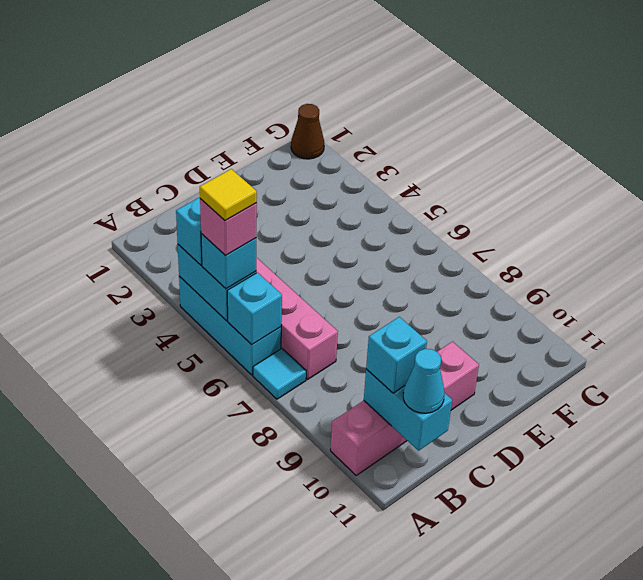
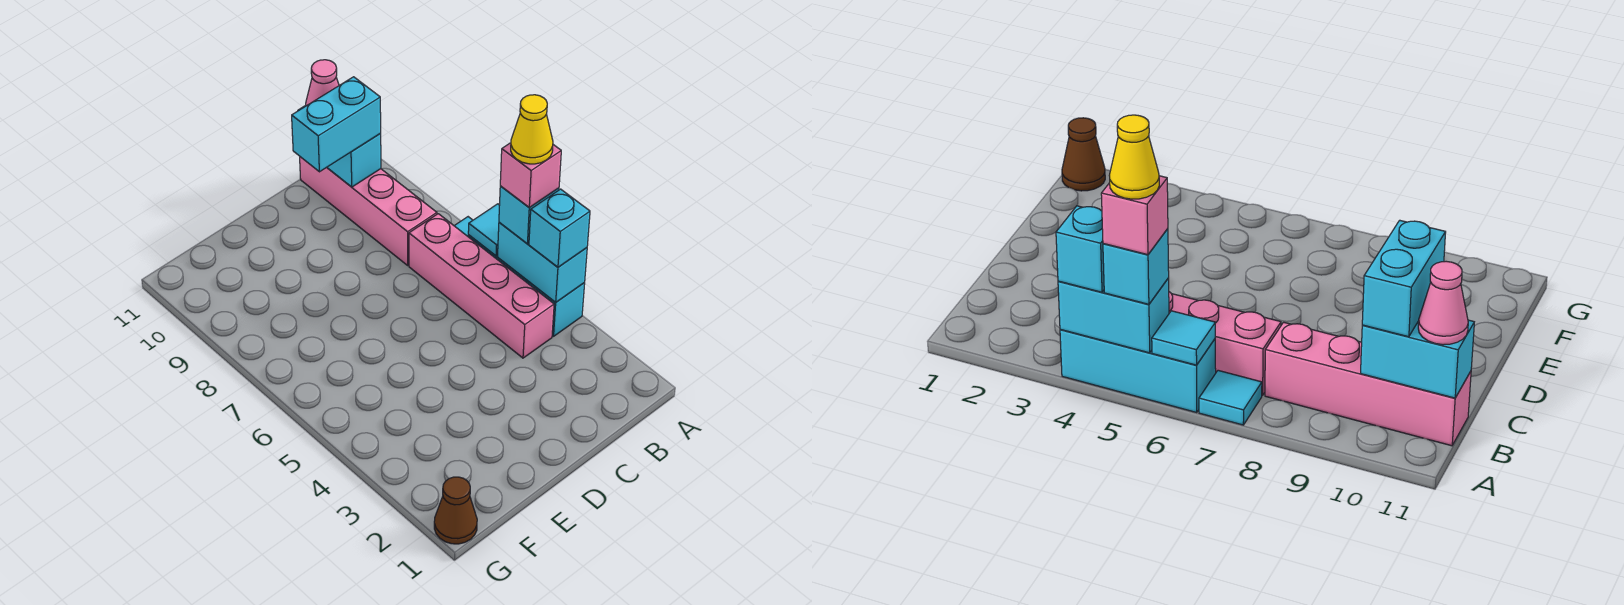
yellow tile A5 level 5 -> yellow cone A5 level 5
cyan brick A6 level 2 -> cyan tile A6 level 2
pink brick A10:D10 level 1 -> pink brick B8:B11 level 1
cyan brick B10 level 3 -> cyan brick B10:C10 level 3
cyan cone B11 level 3 -> pink cone B11 level 3

